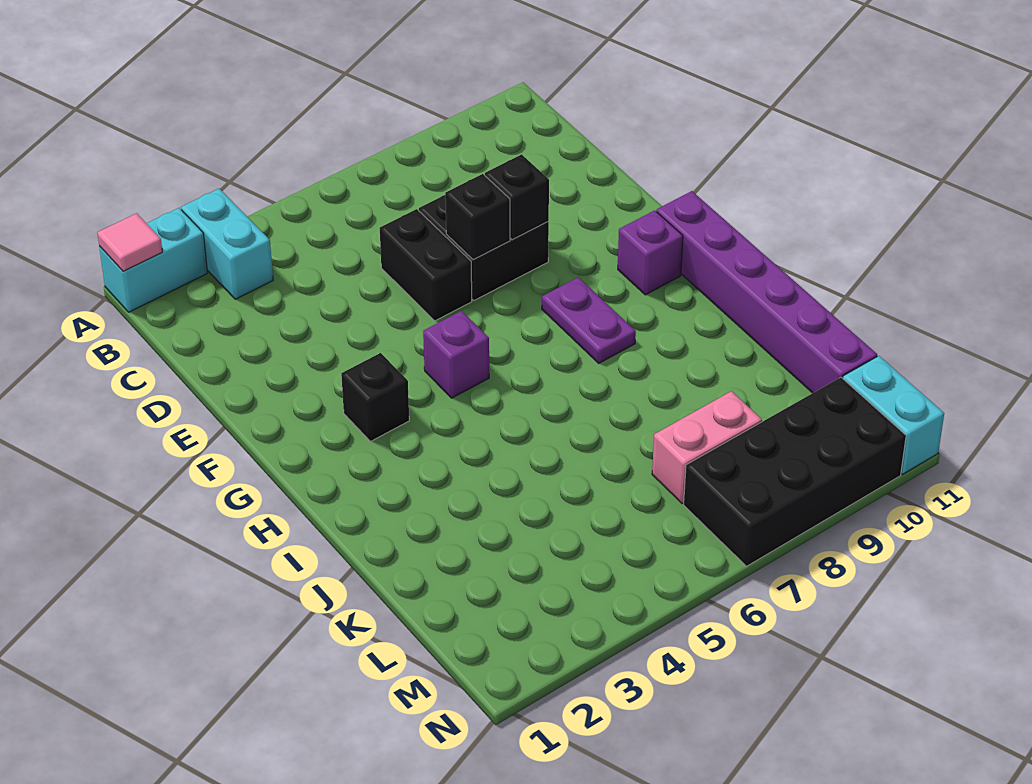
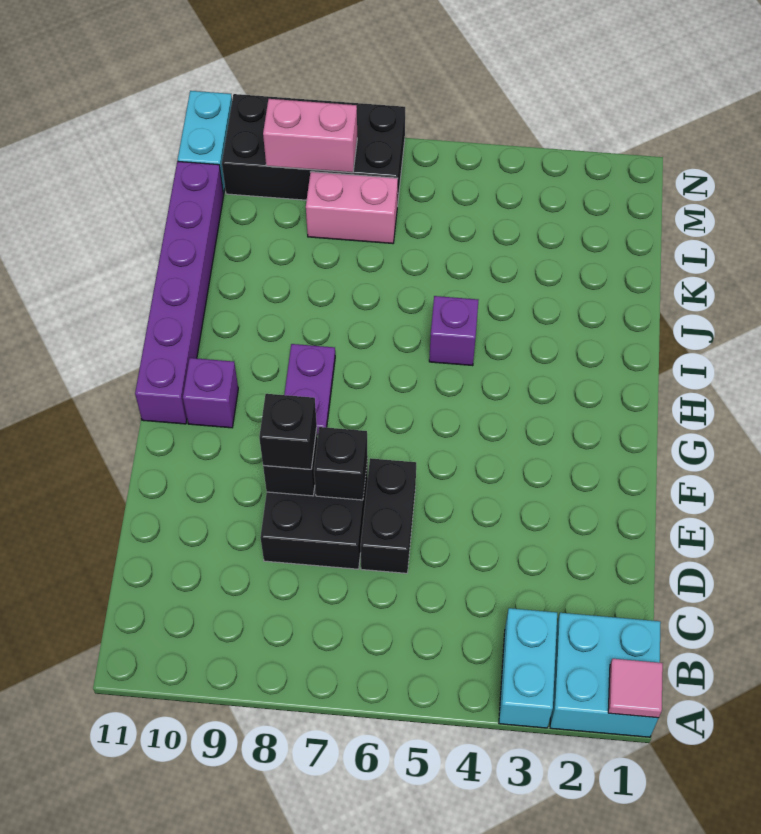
cyan brick A1:A2 level 1 -> cyan brick A1:B2 level 1
black brick G3 level 1 -> black brick E8 level 3
purple brick G5 level 1 -> purple brick I5 level 1
none -> pink brick M8:M9 level 2

